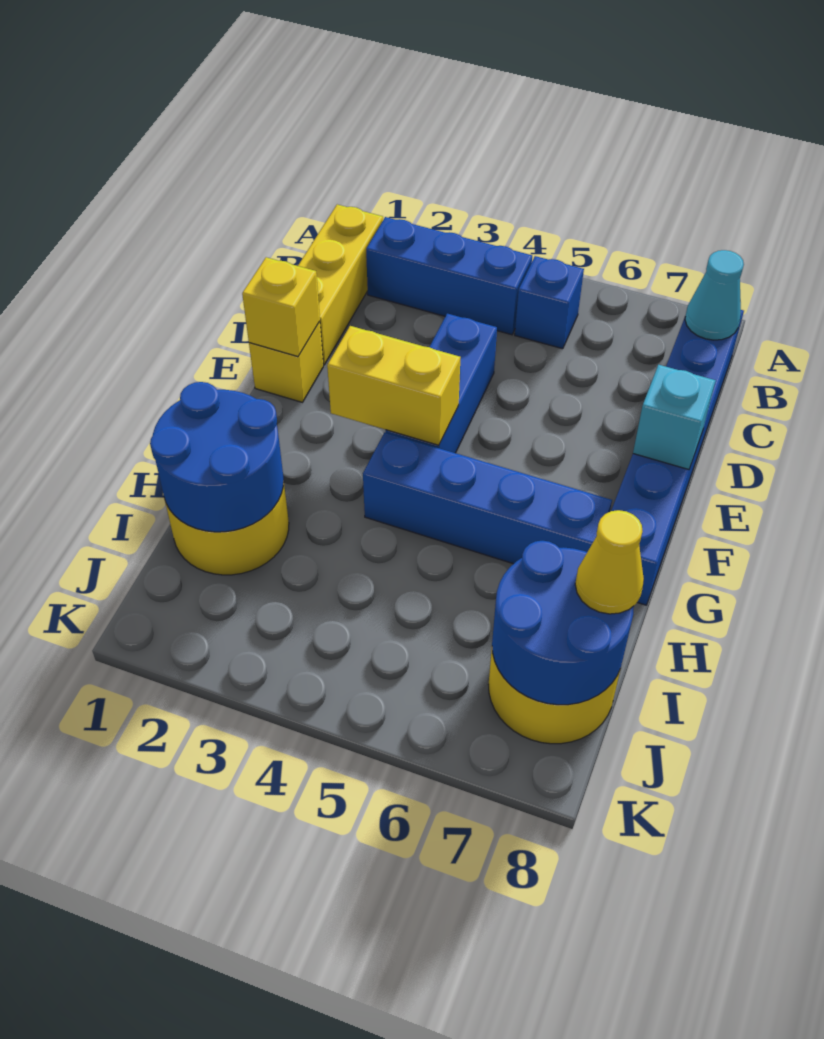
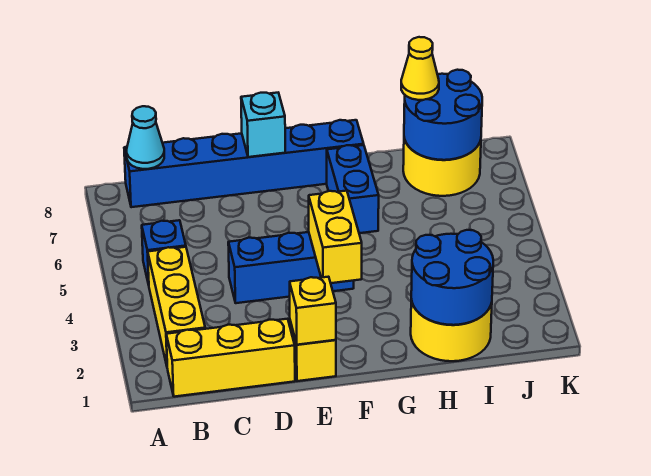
blue brick B2:B4 level 1 -> yellow brick B2:B4 level 1
blue brick G4:G7 level 1 -> blue brick G6:G7 level 1

